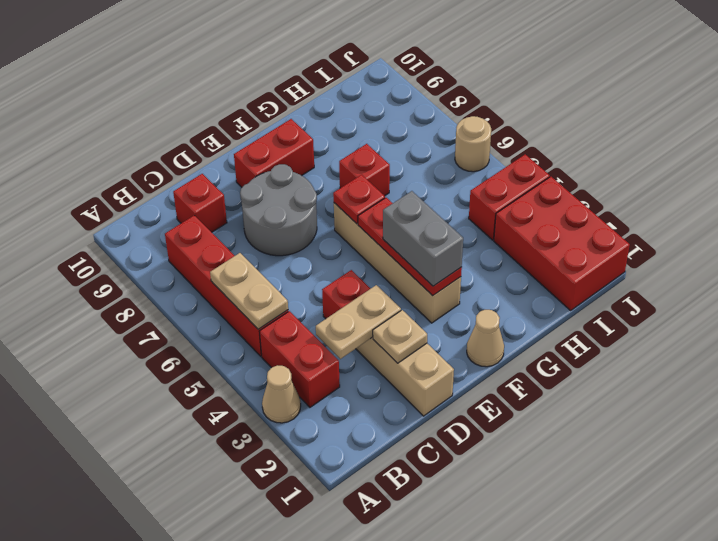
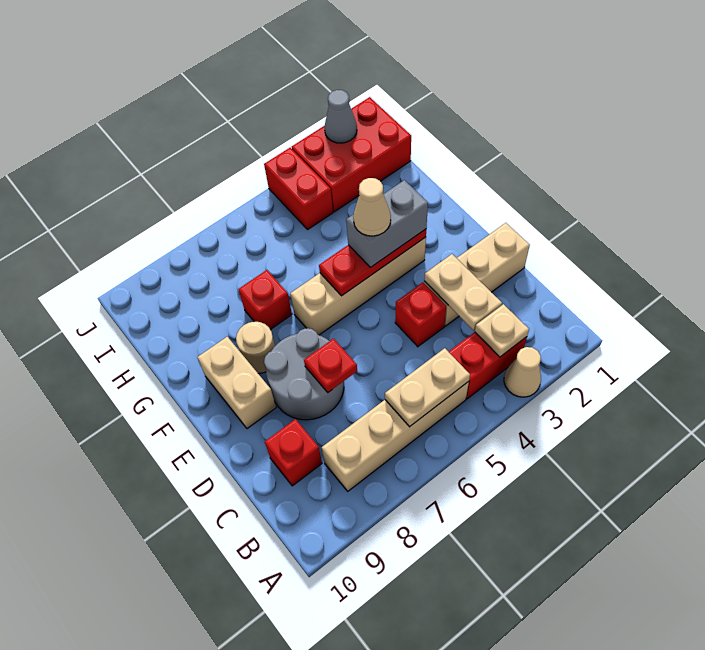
red brick B5:B8 level 1 -> tan brick B5:B8 level 1
tan plate D2 level 2 -> tan plate B3 level 2
red brick E9:F9 level 1 -> tan brick E9:F9 level 1
tan cone F1 level 1 -> tan cone F4 level 4
red plate F6 level 2 -> red plate D7 level 2
none -> grey cone J2 level 2
tan round brick J6 level 1 -> tan round brick F8 level 1

